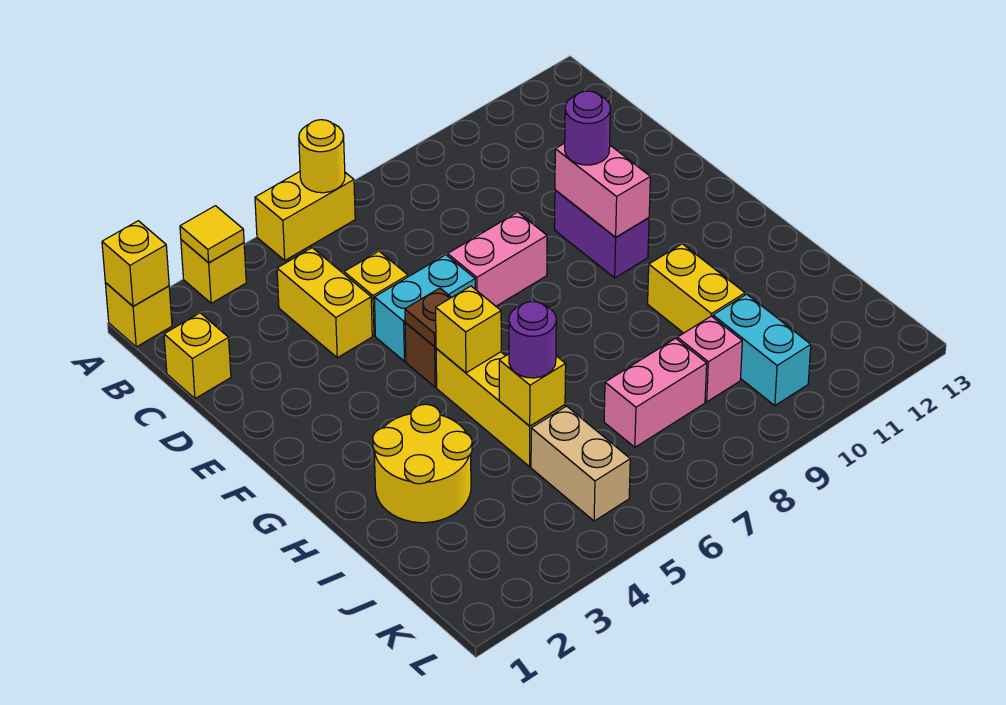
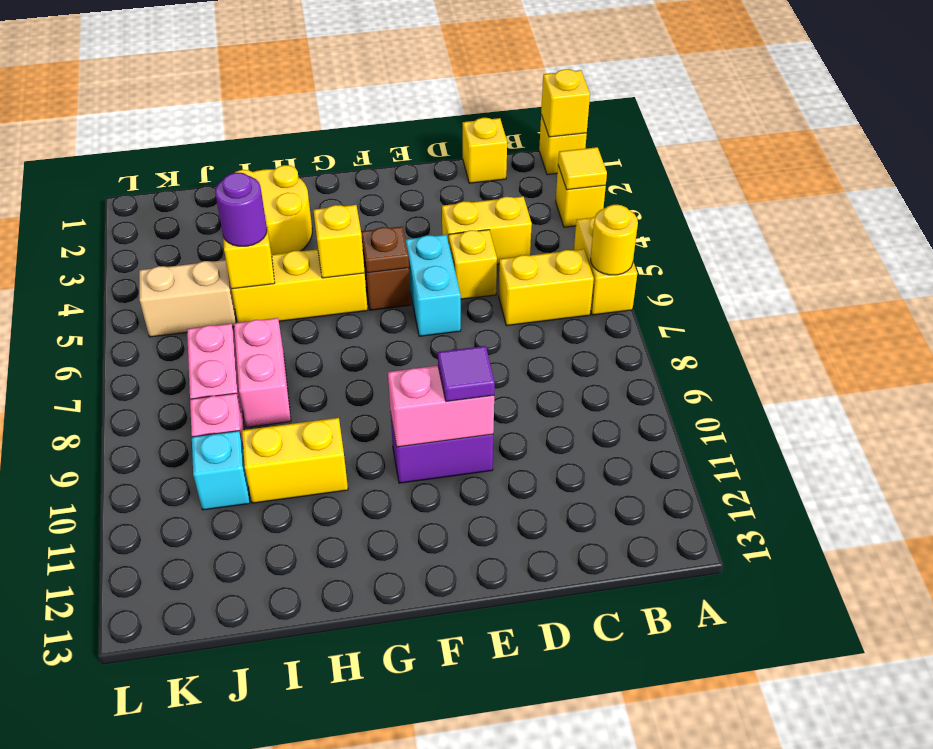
none -> yellow brick B6:C6 level 1
pink brick E7:E8 level 1 -> pink brick I7:I8 level 1
purple round brick E10 level 3 -> purple tile E10 level 3
cyan brick J10:K10 level 1 -> cyan brick J10 level 1

